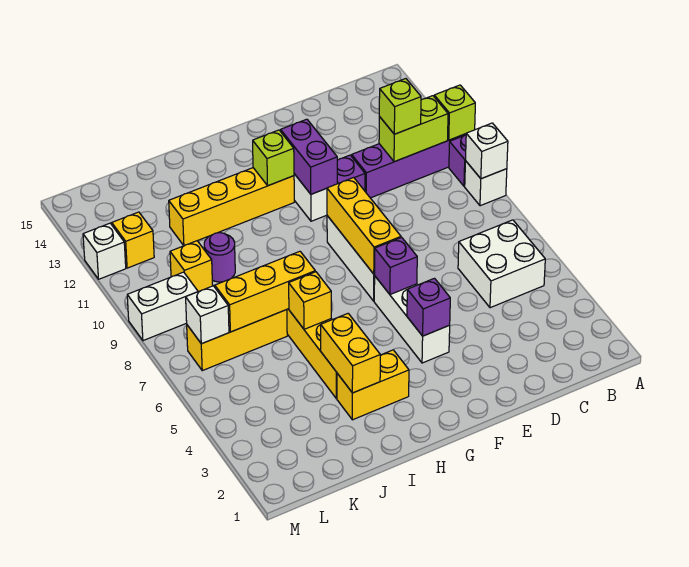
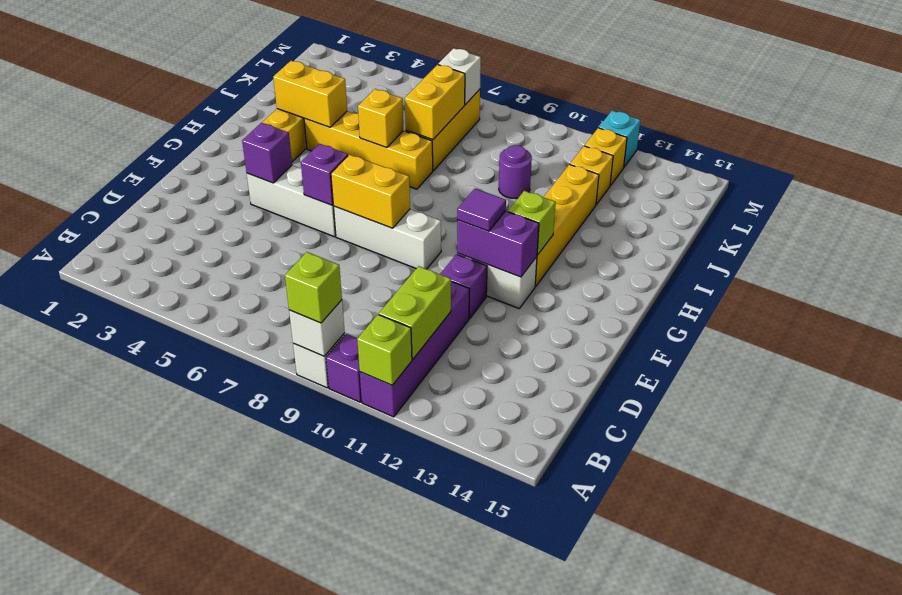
white brick B5:C6 level 1 -> none
lime brick C11 level 3 -> lime brick A9 level 3
yellow brick F7:F9 level 2 -> yellow brick F7:F8 level 2
none -> purple tile F11 level 3
yellow brick I7:K7 level 2 -> yellow brick J7:K7 level 2
yellow brick K10 level 1 -> yellow brick K12 level 1
white brick L9:M9 level 1 -> none
white brick M12 level 1 -> cyan brick M12 level 1

